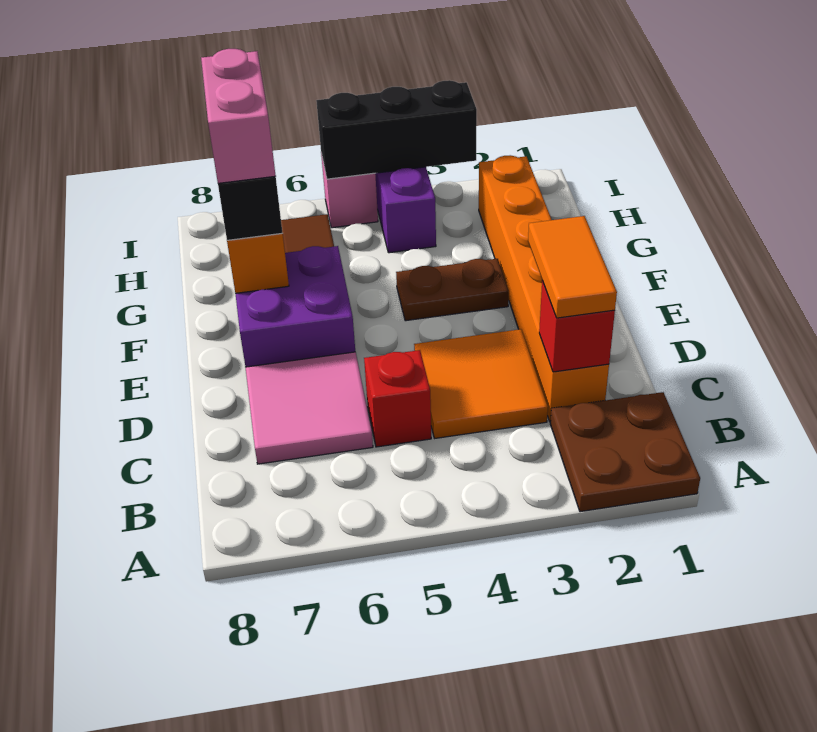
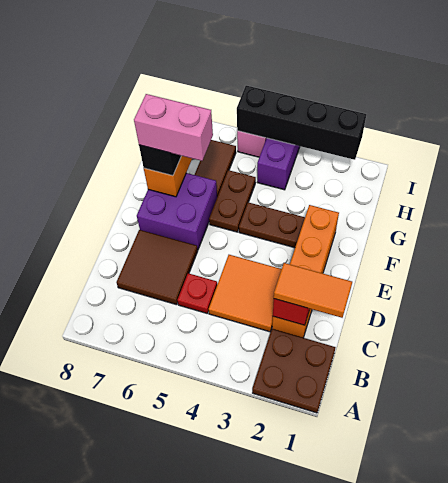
orange brick C2:H2 level 1 -> orange brick C2:F2 level 1
orange tile C2:D2 level 3 -> orange tile C1:C2 level 3
red brick C5 level 1 -> red plate C5 level 1
pink tile C6:D7 level 1 -> brown tile C6:D7 level 1
none -> brown plate F5:G5 level 1
pink brick F7:G7 level 4 -> pink brick F6:F7 level 4
black brick I3:I5 level 2 -> black brick I2:I5 level 2

